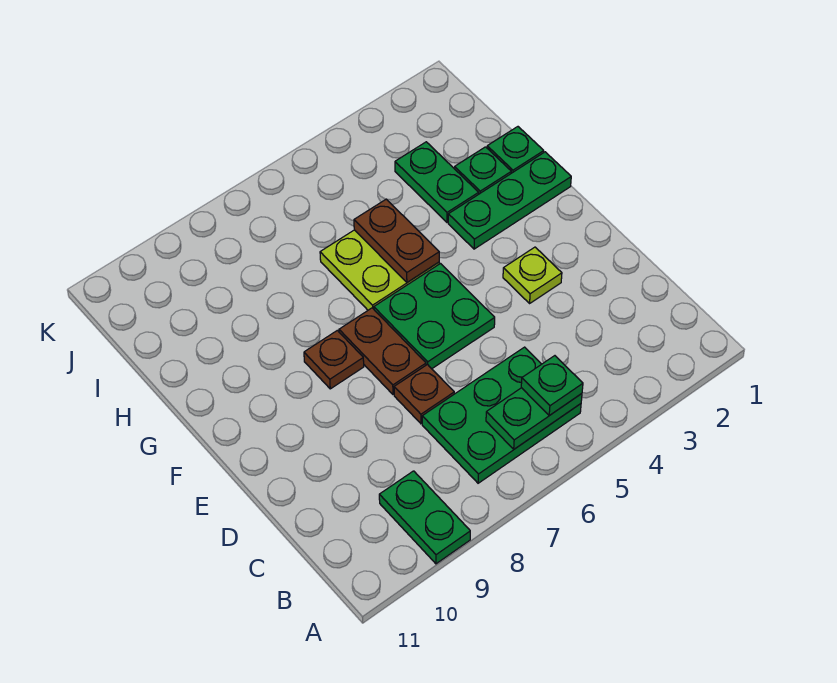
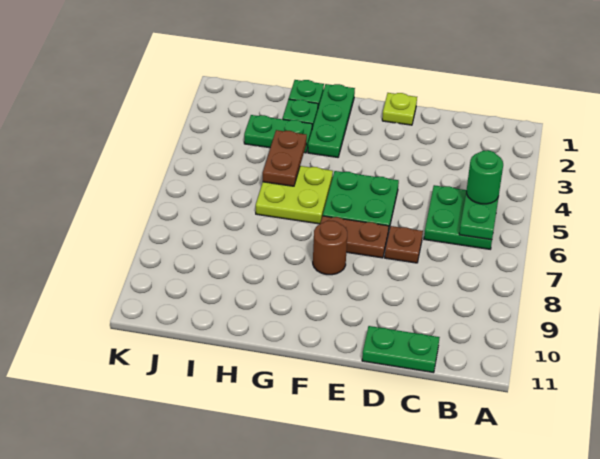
green plate A9:B9 level 1 -> green plate C11:D11 level 1
green plate B5:C7 level 1 -> green plate B5:C6 level 1
green plate B5 level 3 -> green round brick B5 level 3
lime plate E3 level 1 -> lime plate E1 level 1
brown plate F8 level 1 -> brown round brick F8 level 1
brown plate G5:H5 level 2 -> brown plate H4:H5 level 2

